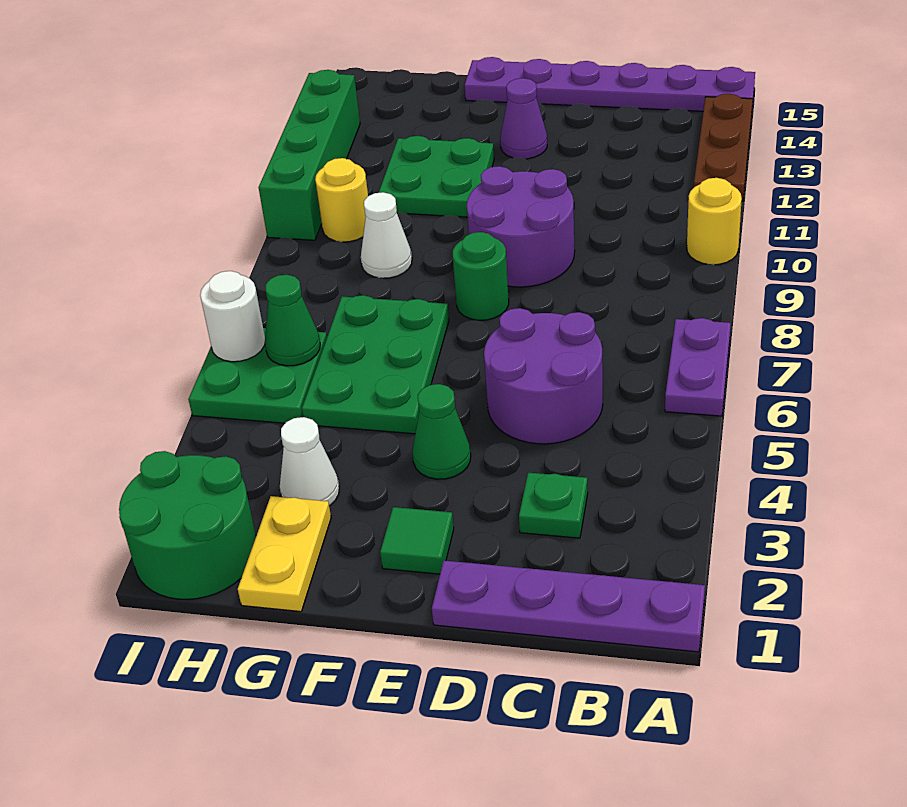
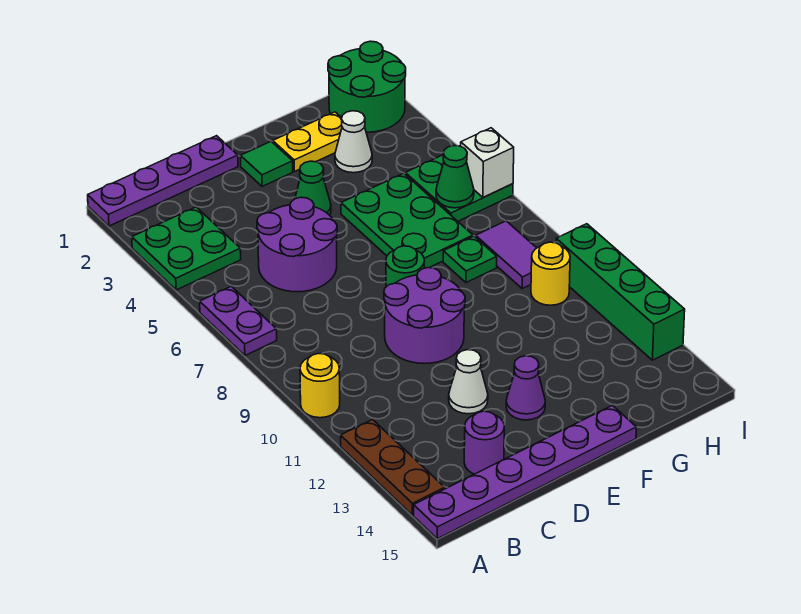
green plate C3 level 1 -> green plate G8 level 1
none -> purple round brick C14 level 1
green plate F11:G12 level 1 -> green plate A3:B4 level 1
yellow plate G1:G2 level 1 -> yellow plate F2:G2 level 1
white cone G9 level 1 -> white cone D12 level 1
none -> purple tile H8:H9 level 1
white round brick I6 level 2 -> white brick I6 level 2

